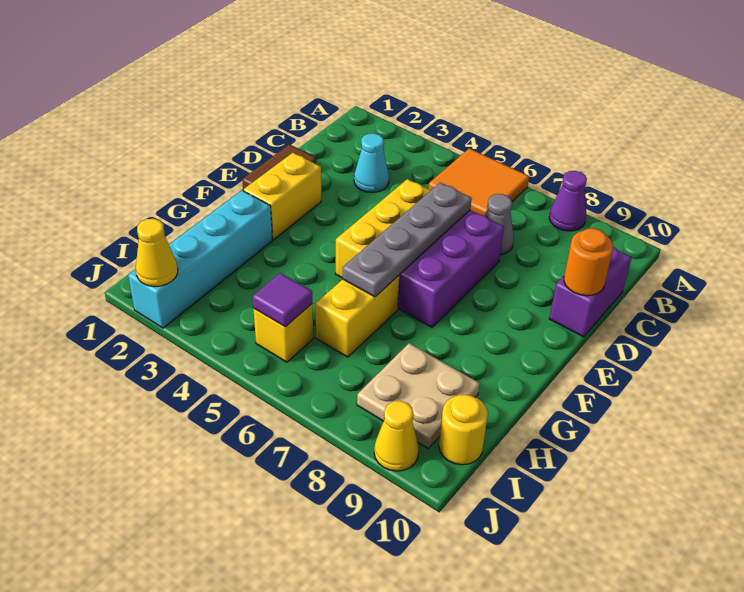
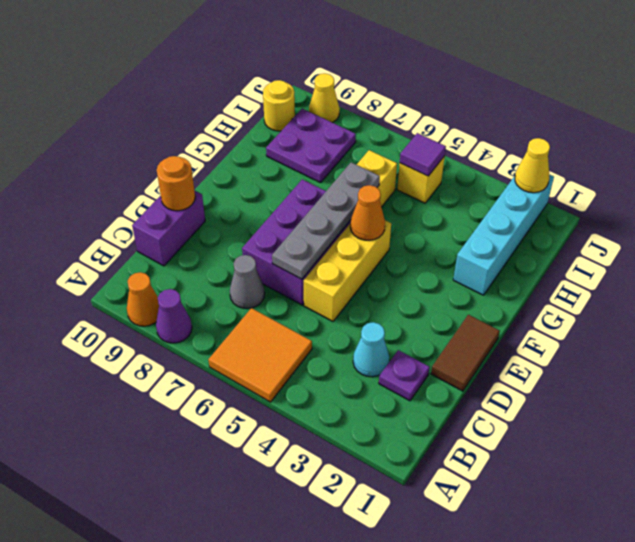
none -> orange cone A9 level 1
none -> purple plate C2 level 1
yellow brick E2:F2 level 1 -> none
none -> orange cone F5 level 2
tan plate H8:I9 level 1 -> purple plate H8:I9 level 1

